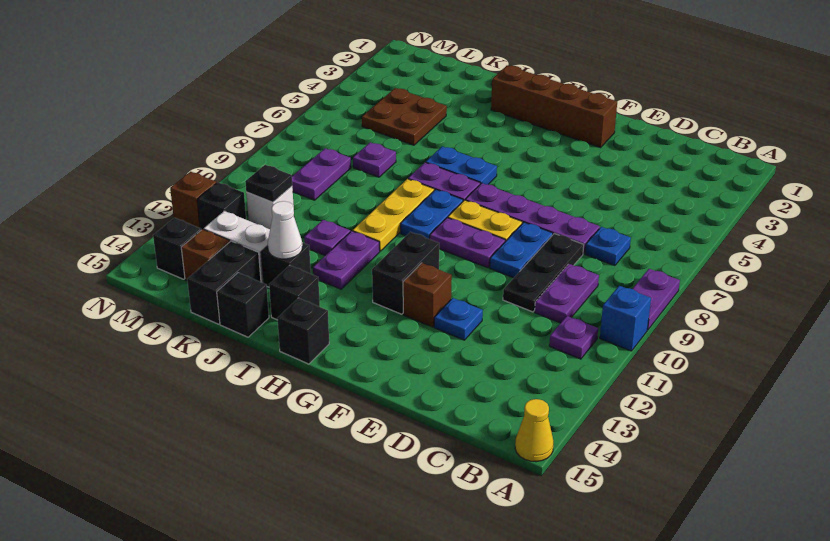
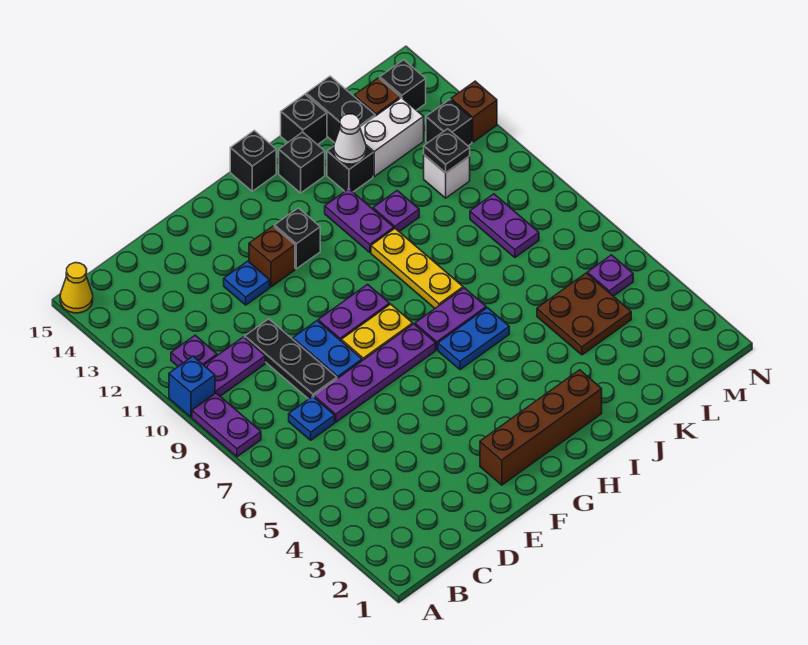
purple plate C9:C10 level 1 -> purple plate B10:C10 level 1
black brick G11:G12 level 1 -> black brick G12 level 1
blue plate H8:H9 level 1 -> none
purple plate K7 level 1 -> purple plate M5 level 1

